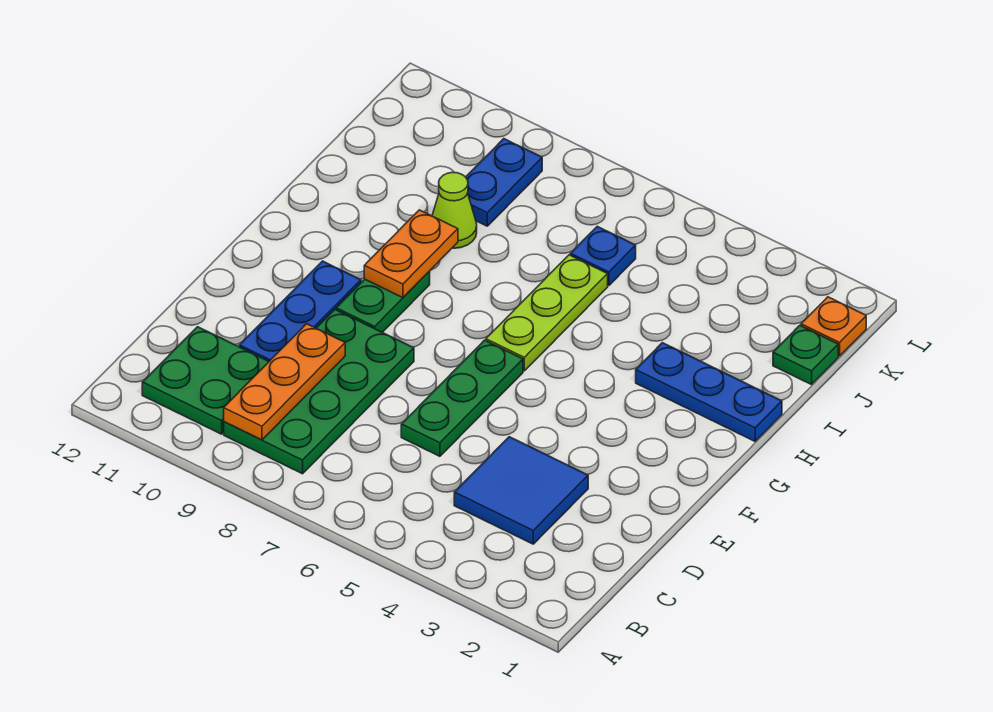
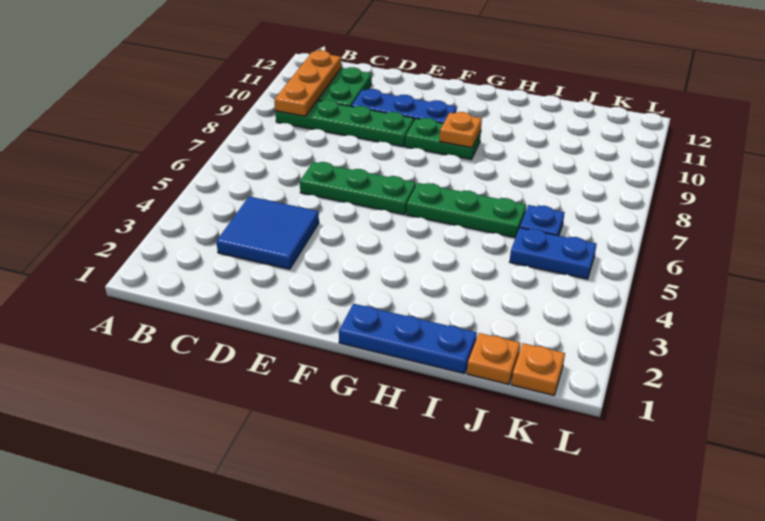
green plate B8:E9 level 1 -> green plate B9:E9 level 1
orange plate B9:D9 level 2 -> orange plate B9:B11 level 2
lime plate G6:I6 level 1 -> green plate G6:I6 level 1
orange plate G9:H9 level 2 -> orange plate G9 level 2
blue plate H1:H3 level 1 -> blue plate G1:I1 level 1
lime cone I9 level 1 -> none
green plate J1 level 1 -> orange plate J1 level 1
blue plate J9:K9 level 1 -> blue plate J5:K5 level 1

